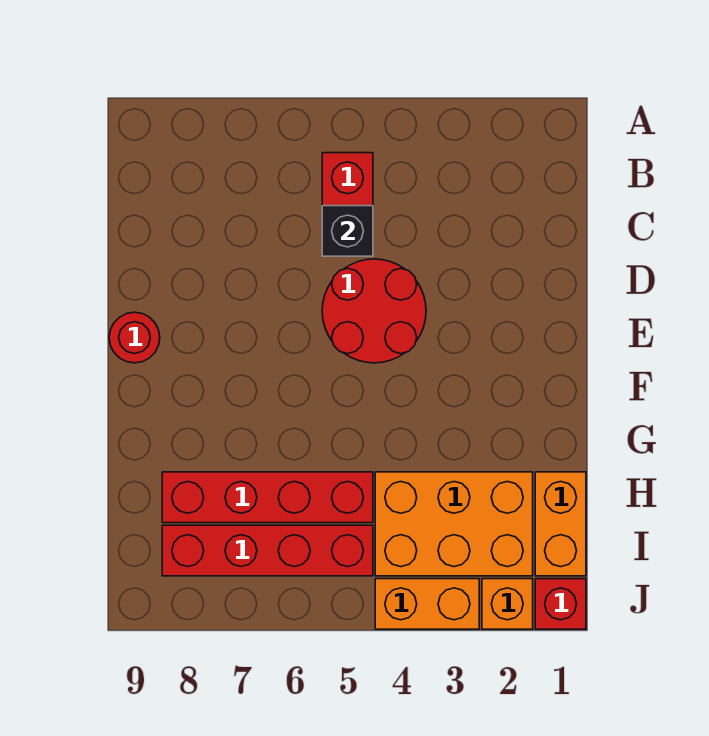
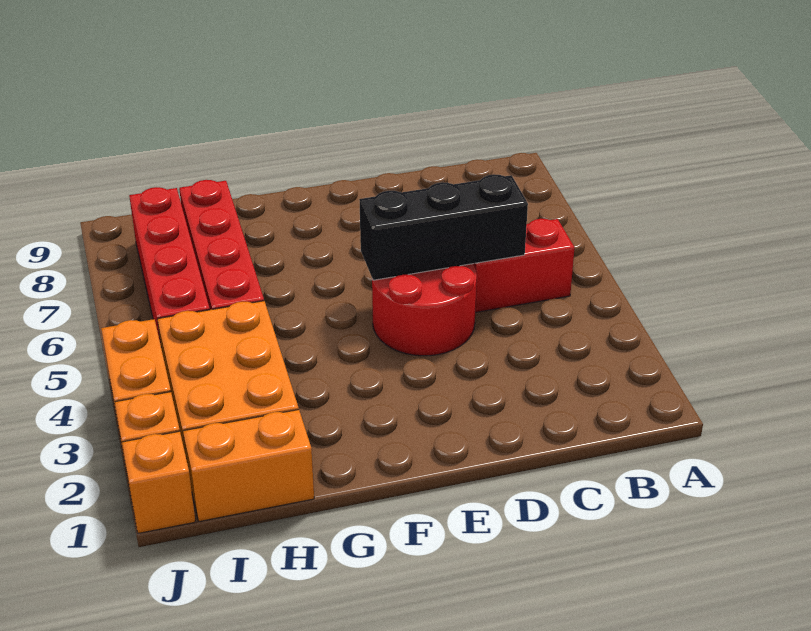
black brick C5 level 2 -> black brick C5:E5 level 2
red round brick E9 level 1 -> none
red brick J1 level 1 -> orange brick J1 level 1

